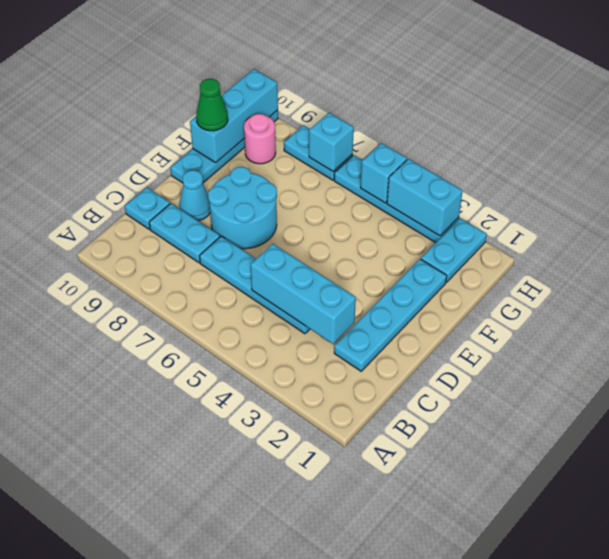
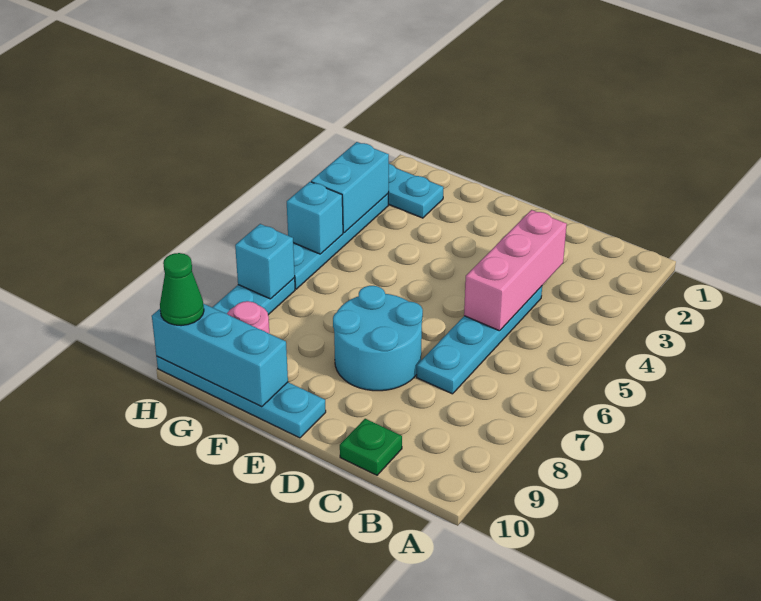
cyan plate C2:F2 level 1 -> none
cyan brick C3:C5 level 2 -> pink brick C3:C5 level 2
cyan plate C8:C9 level 1 -> none
cyan plate C10 level 1 -> green plate C10 level 1
cyan cone D9 level 1 -> none
green cone F10 level 3 -> green cone H10 level 3

